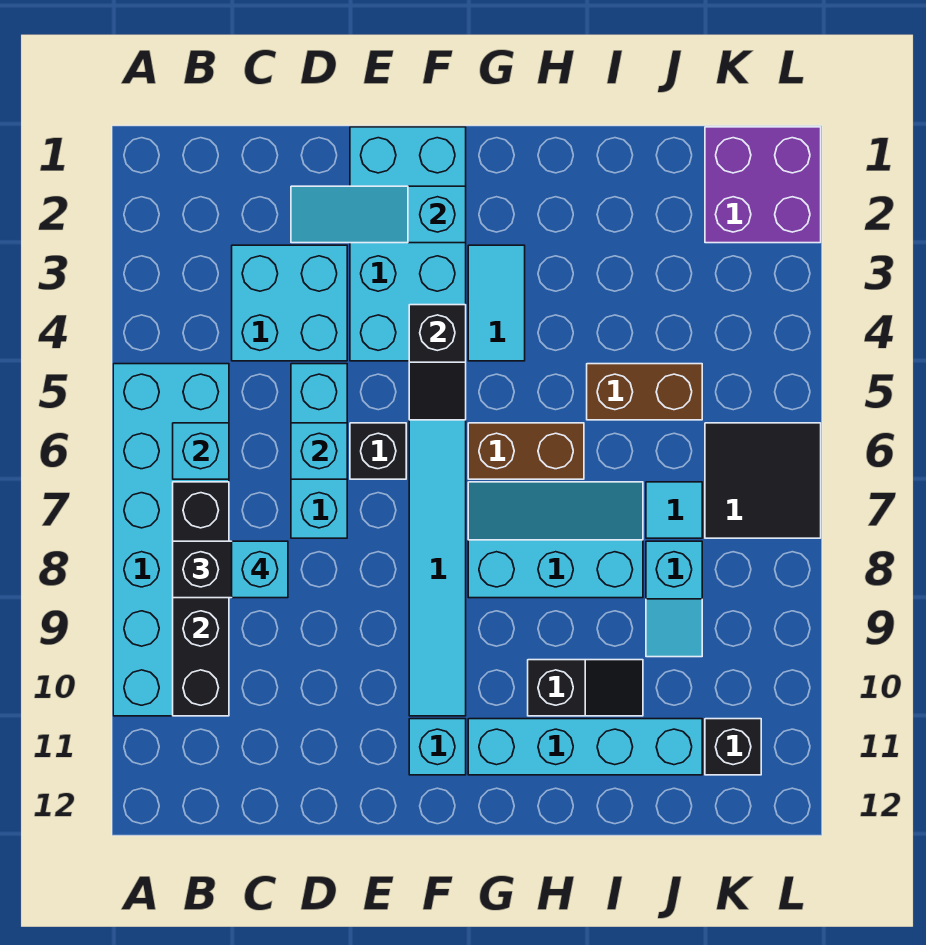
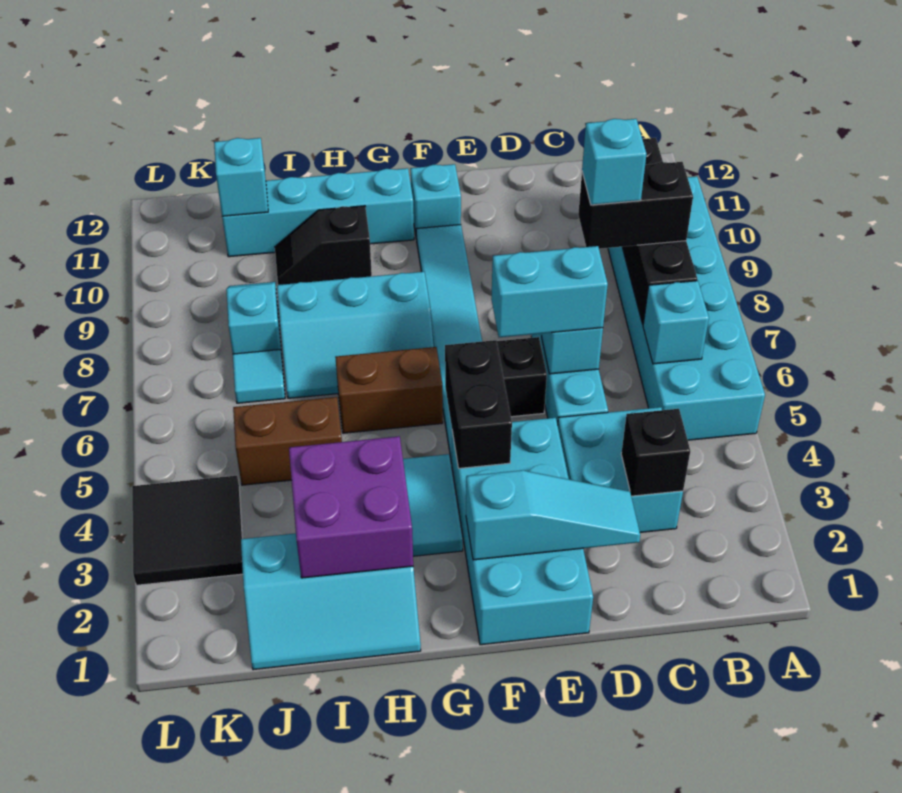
none -> cyan brick D6:E6 level 3
black slope F4:F5 level 2 top 4 -> black brick F4:F5 level 2
none -> cyan slope H1:J2 level 1 top 2
none -> cyan brick J11 level 2
purple brick K1:L2 level 1 -> purple brick H2:I3 level 2
black tile K6:L7 level 1 -> black tile K3:L4 level 1
black brick K11 level 1 -> black brick C3 level 2

